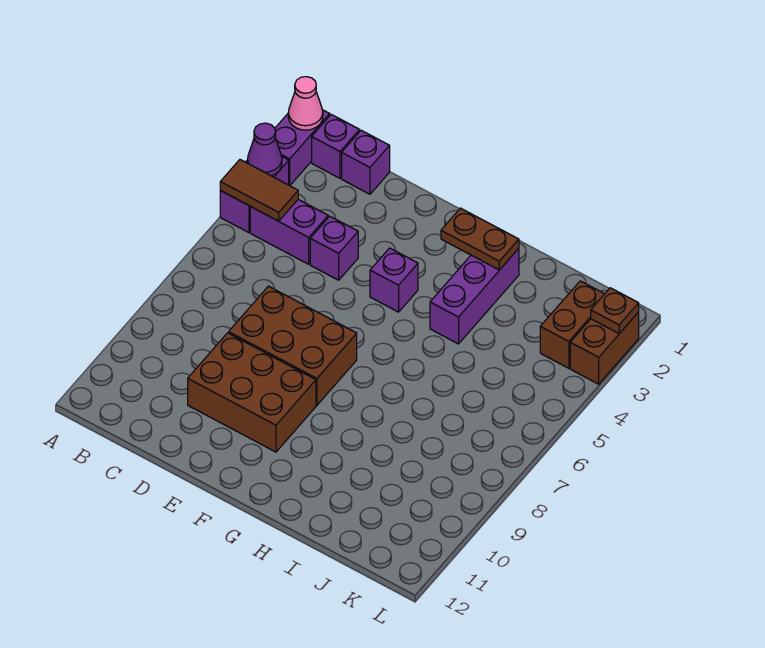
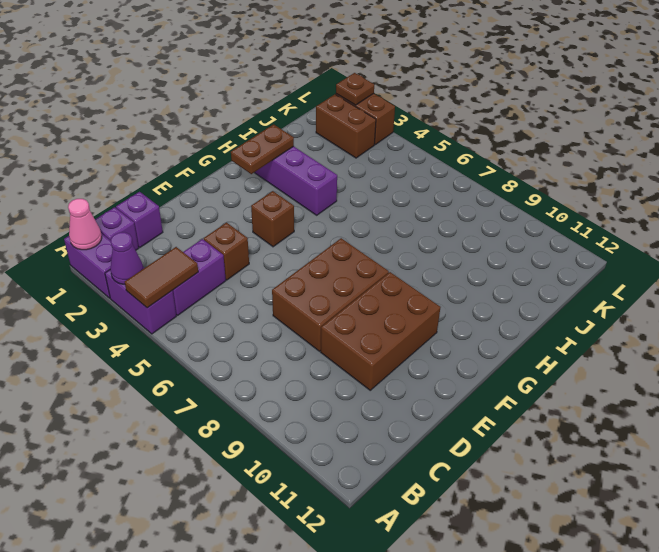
purple brick D4 level 1 -> brown brick D4 level 1
purple brick F4 level 1 -> brown brick F4 level 1

